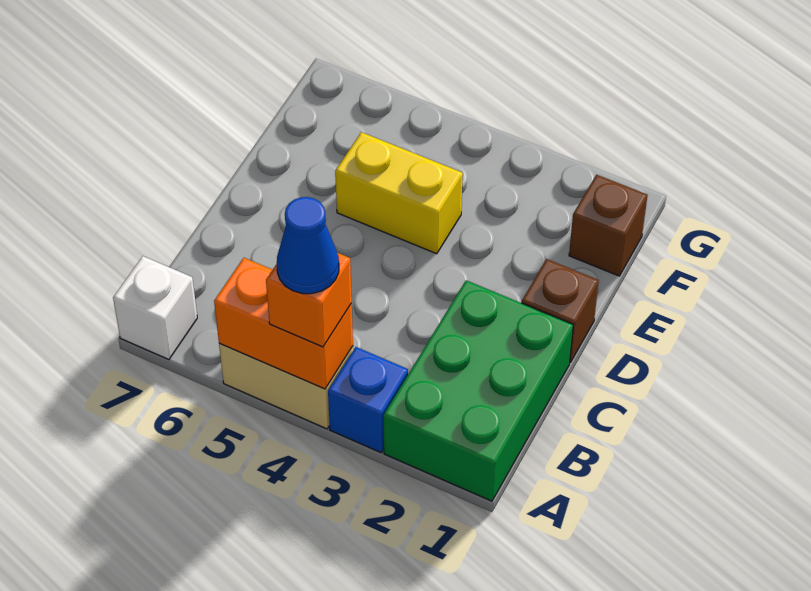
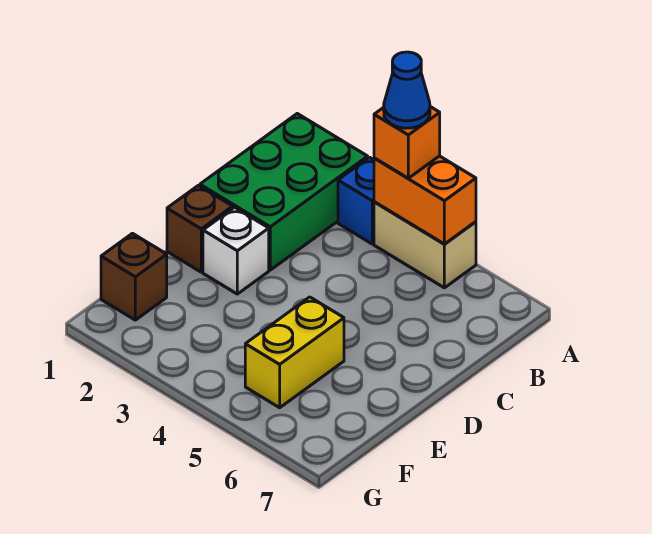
white brick A7 level 1 -> white brick D2 level 1
yellow brick E4:E5 level 1 -> yellow brick E5:F5 level 1

